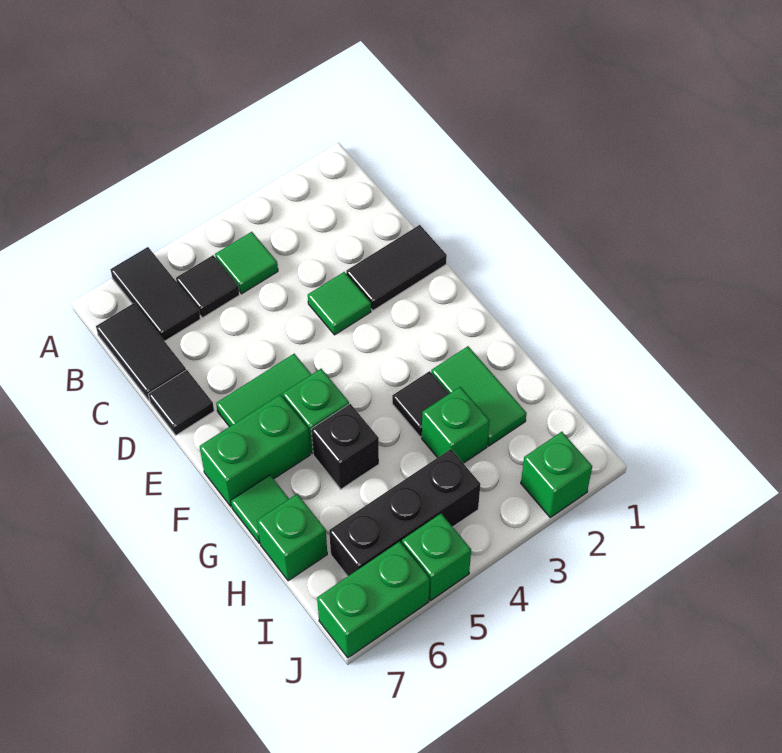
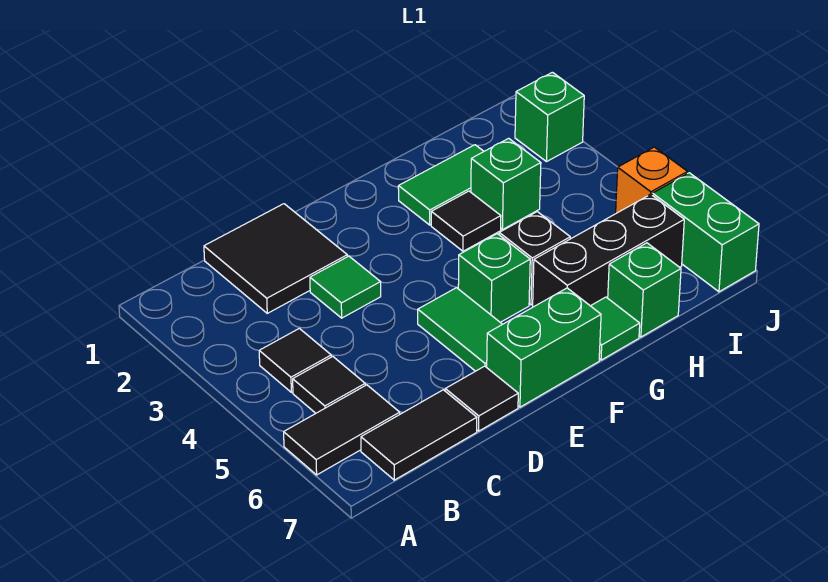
green tile B4 level 1 -> black tile B4 level 1
black tile D1:D2 level 1 -> black tile C1:D2 level 1
green brick F6:F7 level 1 -> green brick E7:F7 level 1
black brick I4:I6 level 1 -> black brick G6:I6 level 1
green brick J5 level 1 -> orange brick J5 level 1

